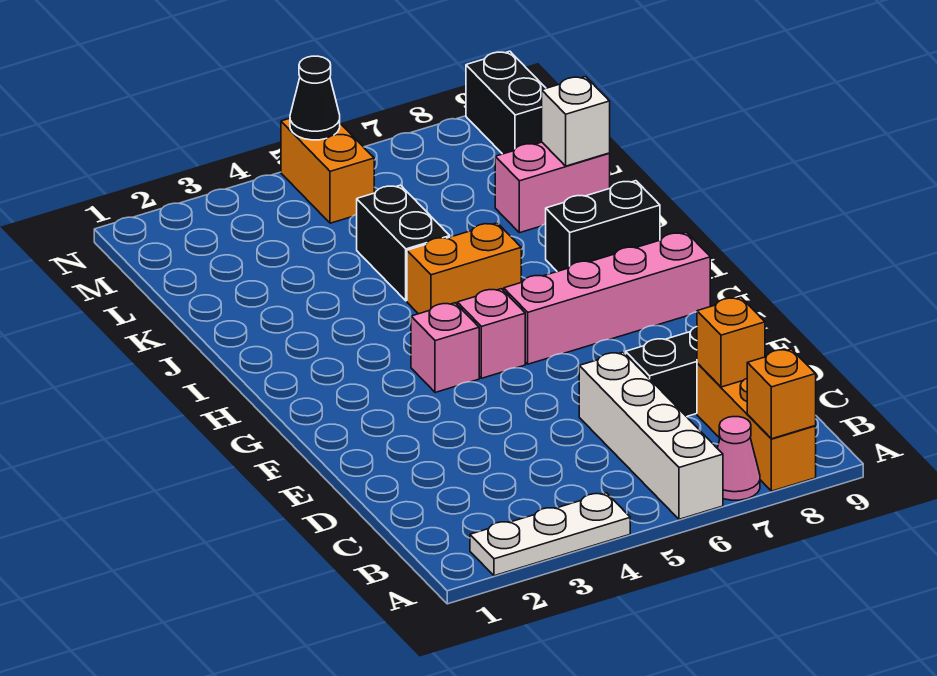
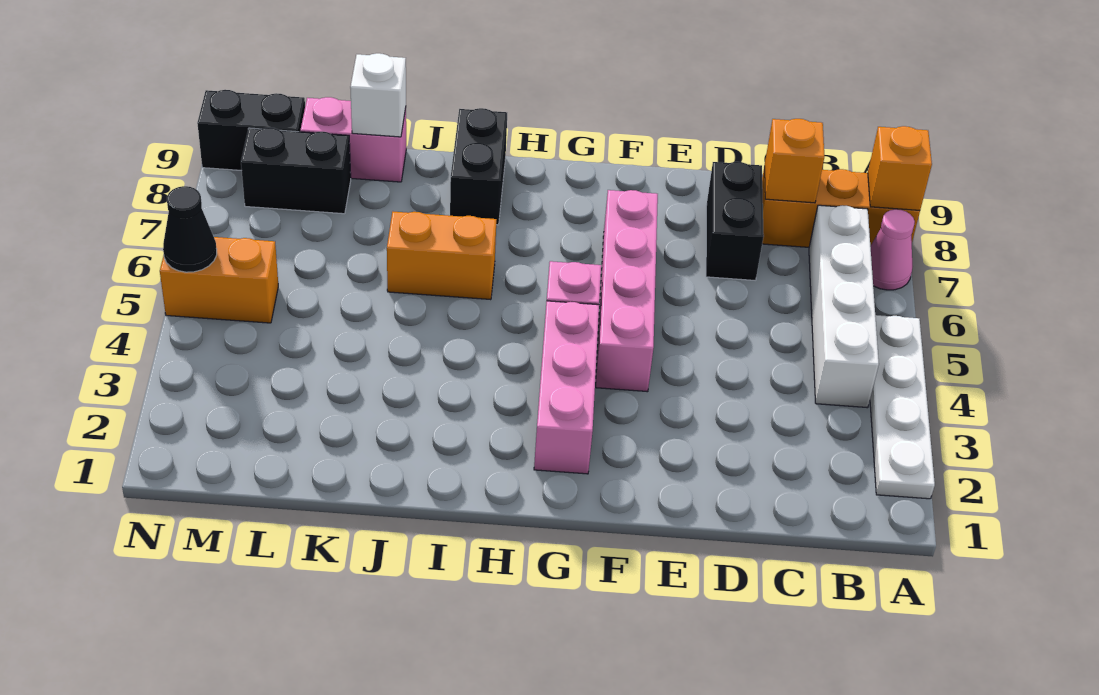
white plate A2:A4 level 1 -> white plate A2:A5 level 1
white brick A6:D6 level 1 -> white brick B4:B7 level 1
pink brick G4 level 1 -> pink brick G2:G4 level 1
pink brick G6:G9 level 1 -> pink brick F4:F7 level 1
orange brick I5:I6 level 1 -> orange brick I6:J6 level 1
black brick J5:K5 level 1 -> black brick L8:M8 level 1
pink brick K8:K9 level 1 -> pink brick K9:L9 level 1

